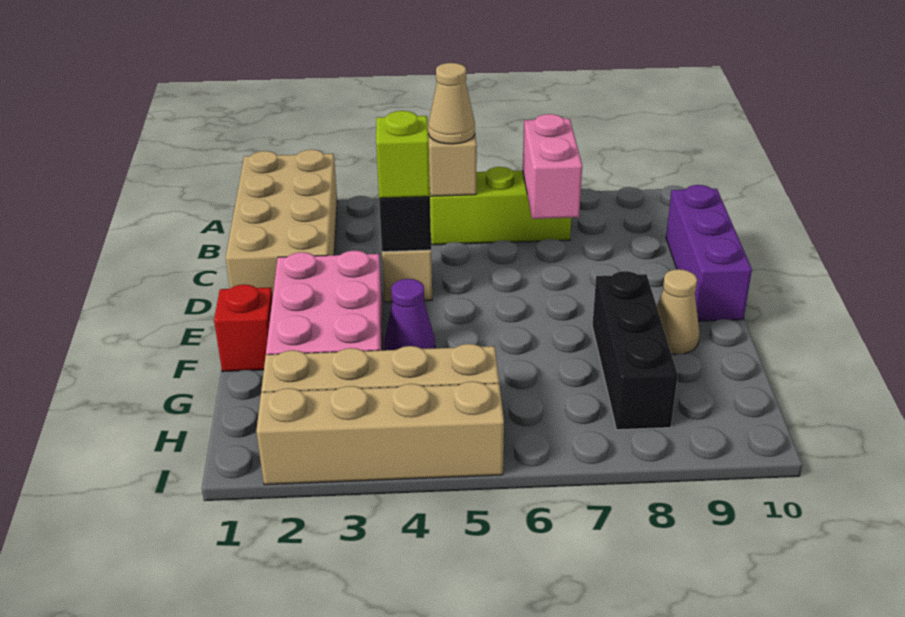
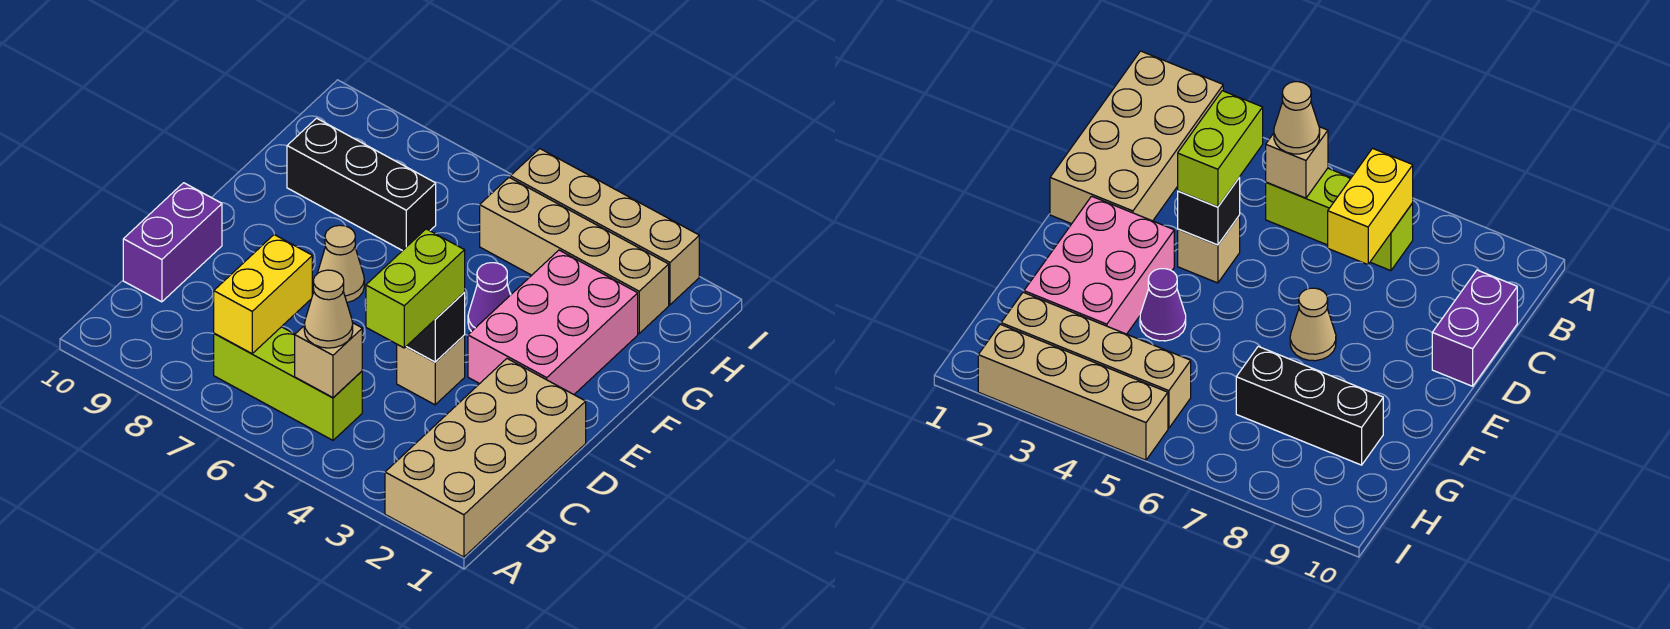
pink brick B7:C7 level 2 -> yellow brick B7:C7 level 2
purple brick C10:E10 level 1 -> purple brick C10:D10 level 1
lime brick D4 level 3 -> lime brick C4:D4 level 3
red brick F1 level 1 -> none
black brick F8:H8 level 1 -> black brick G7:G9 level 1
tan cone F9 level 1 -> tan cone E7 level 1

